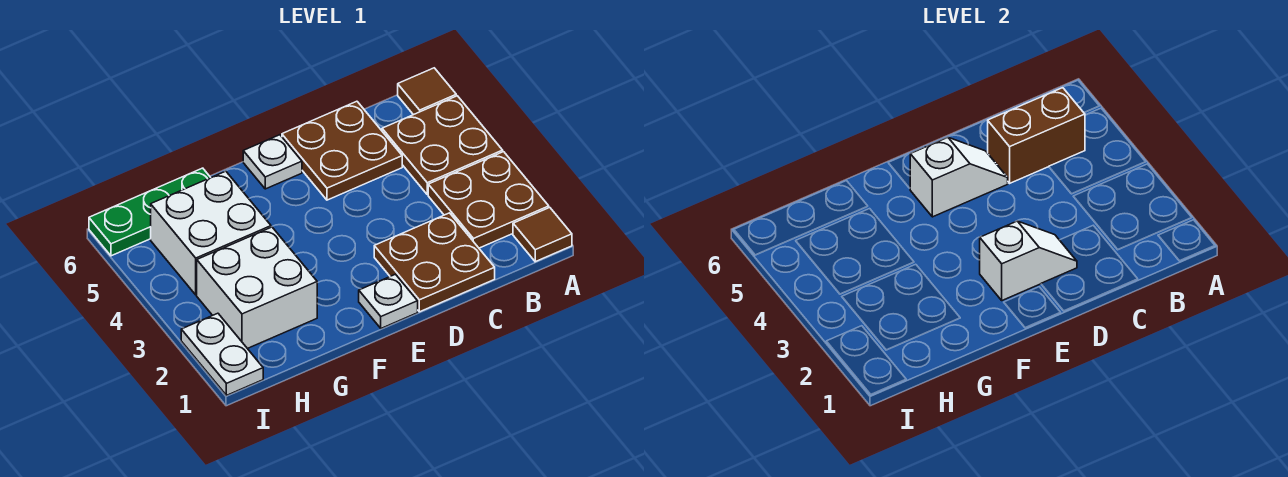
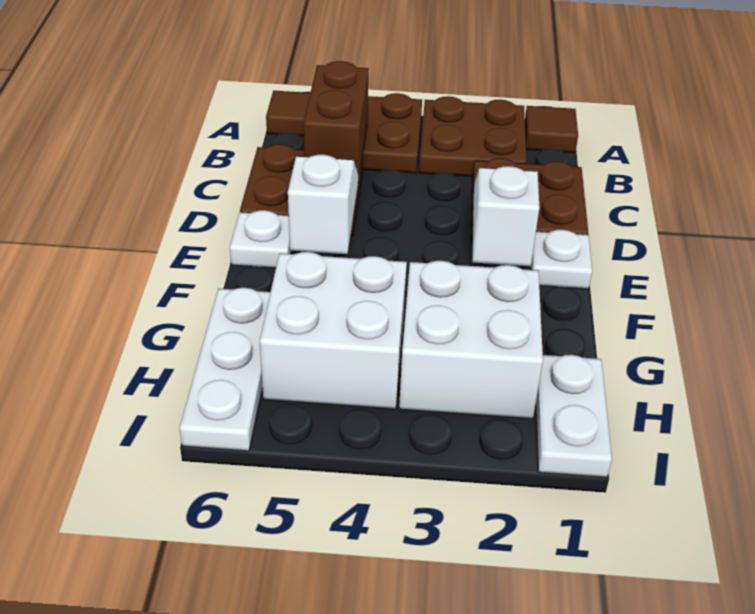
green plate G6:I6 level 1 -> white plate G6:I6 level 1
white plate I1:I2 level 1 -> white plate H1:I1 level 1

